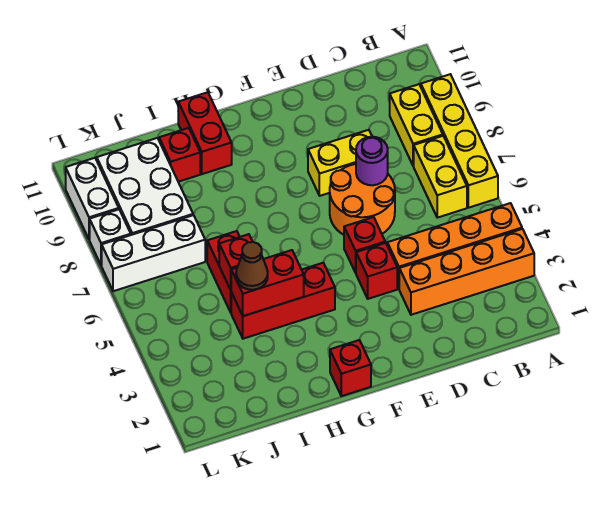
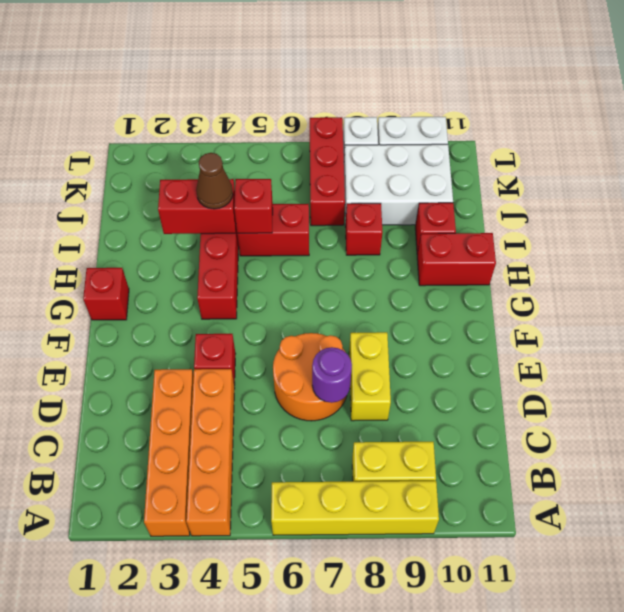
yellow brick B6:B7 level 1 -> none
red brick E5 level 1 -> red brick I8 level 1
red brick H4:I4 level 2 -> red brick I3:I4 level 2
white brick J7:L7 level 1 -> red brick J7:L7 level 1

